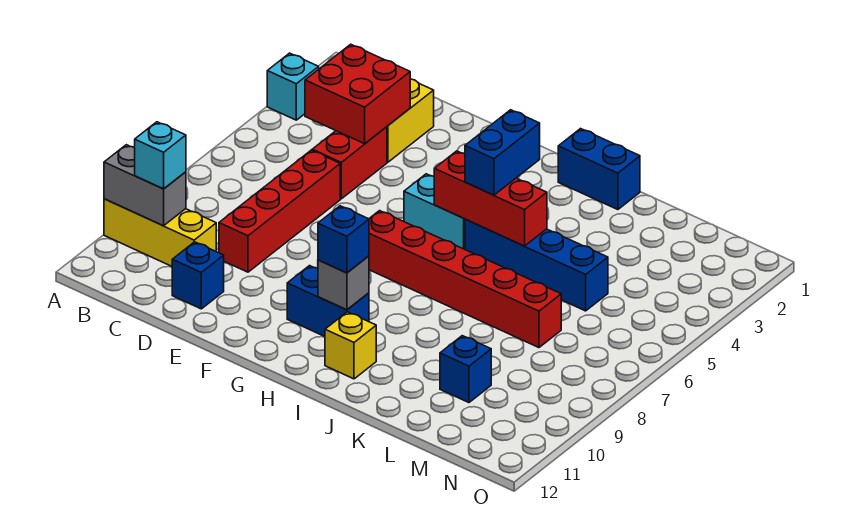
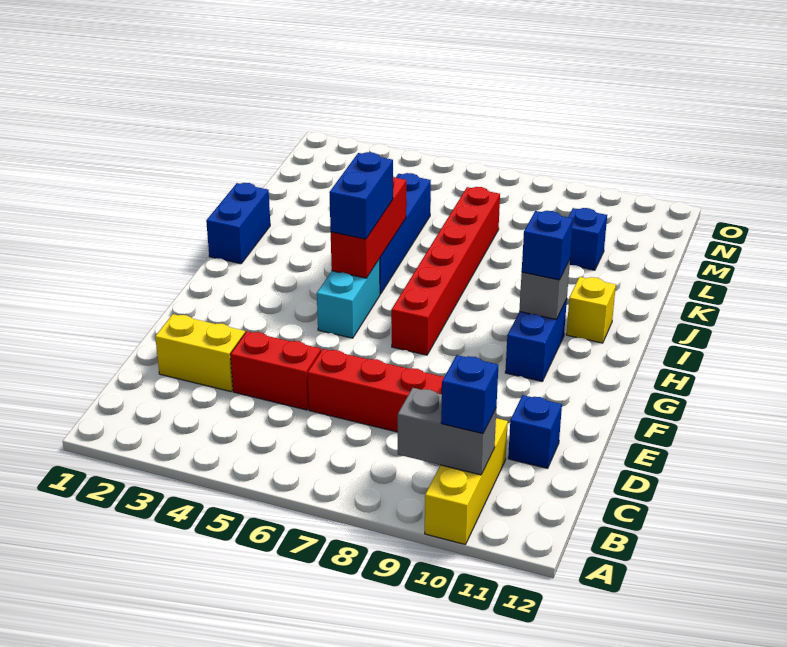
cyan brick A3 level 1 -> none
grey brick A10:B10 level 2 -> grey brick B9:B10 level 2
cyan brick B10 level 3 -> blue brick B10 level 3
red brick C3:D4 level 2 -> none
blue brick I4:I5 level 3 -> blue brick H5:I5 level 3

